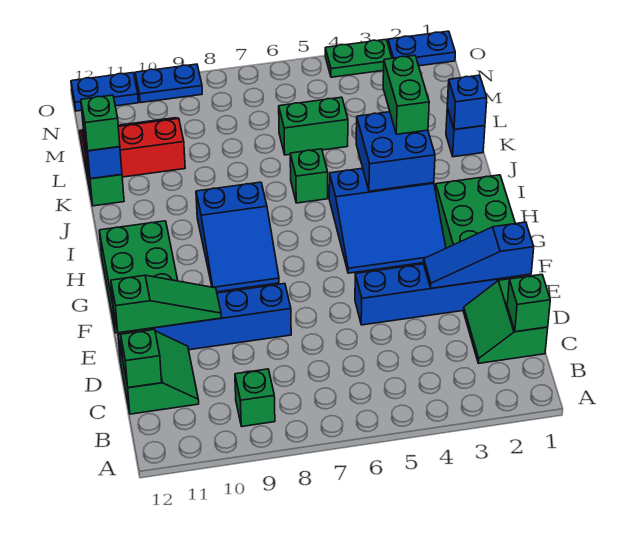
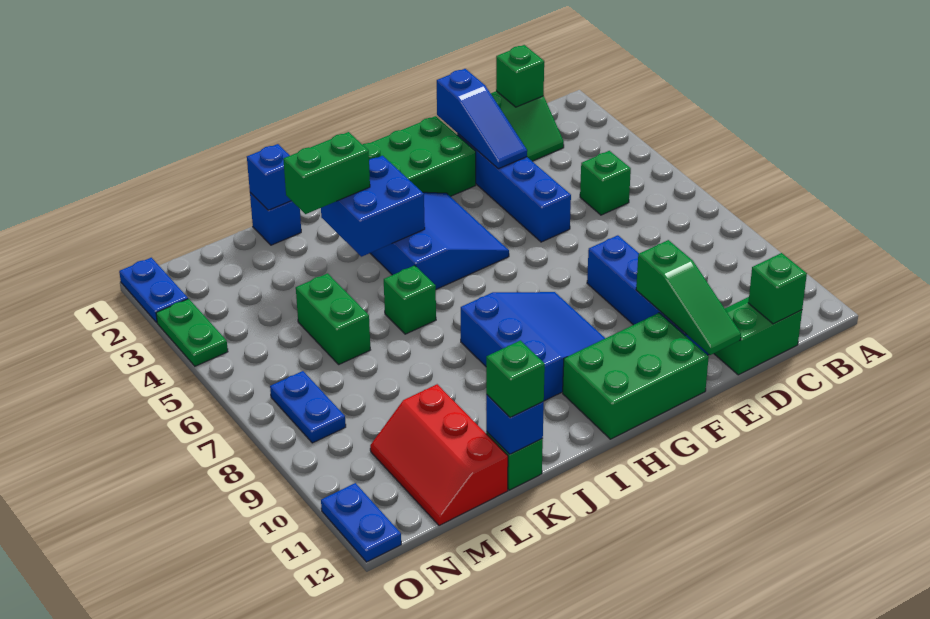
green brick B9 level 1 -> green brick C5 level 1
green slope E10:E12 level 2 top 12 -> green slope E10:E12 level 2 top 10
blue slope G8:I9 level 1 top I -> blue slope G8:I10 level 1 top I
blue plate O9:O10 level 1 -> blue plate N7:N8 level 1

